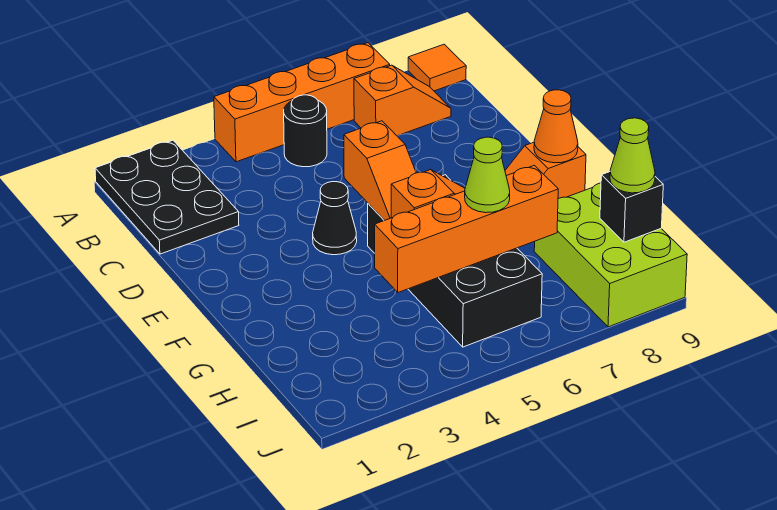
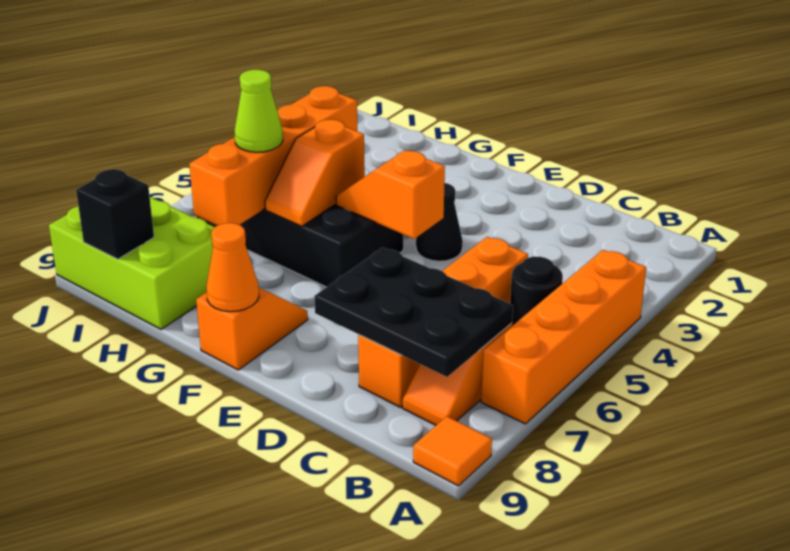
black plate A1:C2 level 1 -> black plate B7:D8 level 2
none -> orange brick C5:C8 level 1
lime cone I9 level 3 -> none

